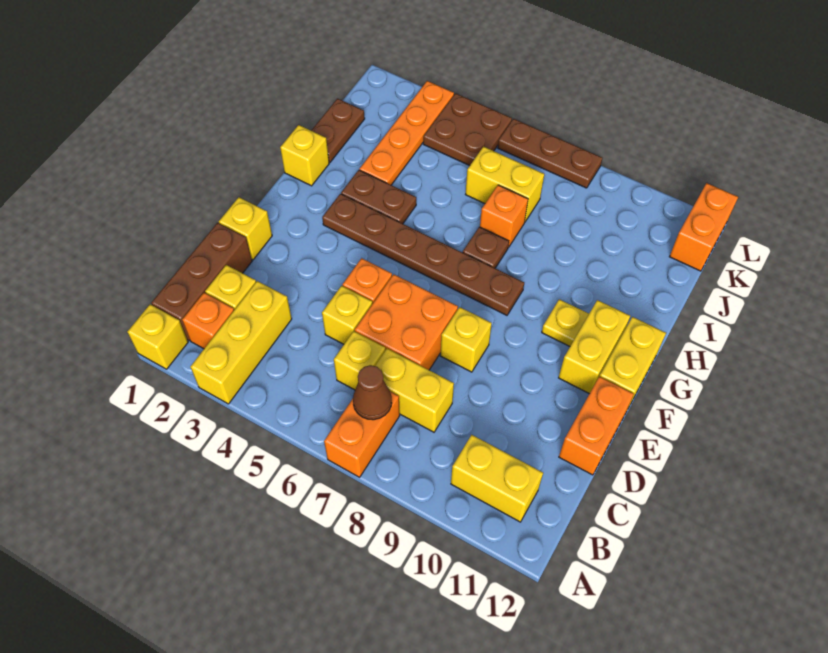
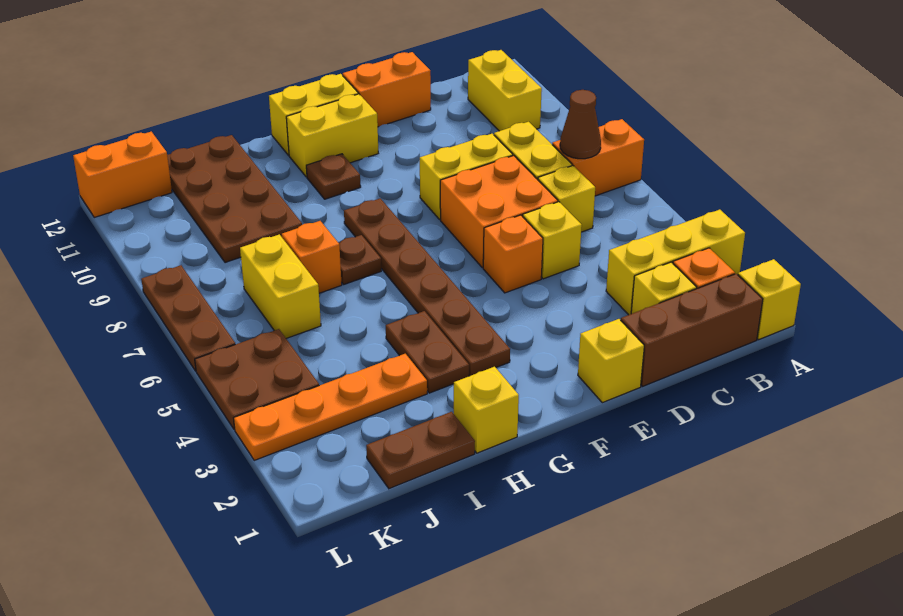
yellow brick E8 level 1 -> yellow brick D8:E8 level 1
yellow plate G10 level 1 -> brown plate G10 level 1
none -> brown plate I9:J12 level 1

